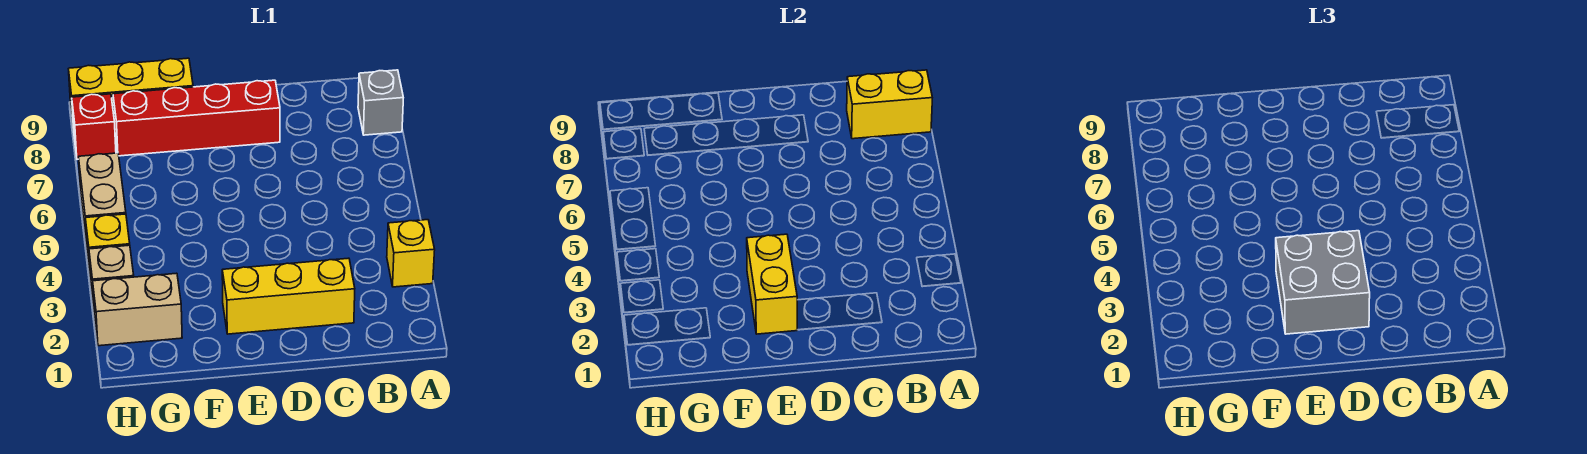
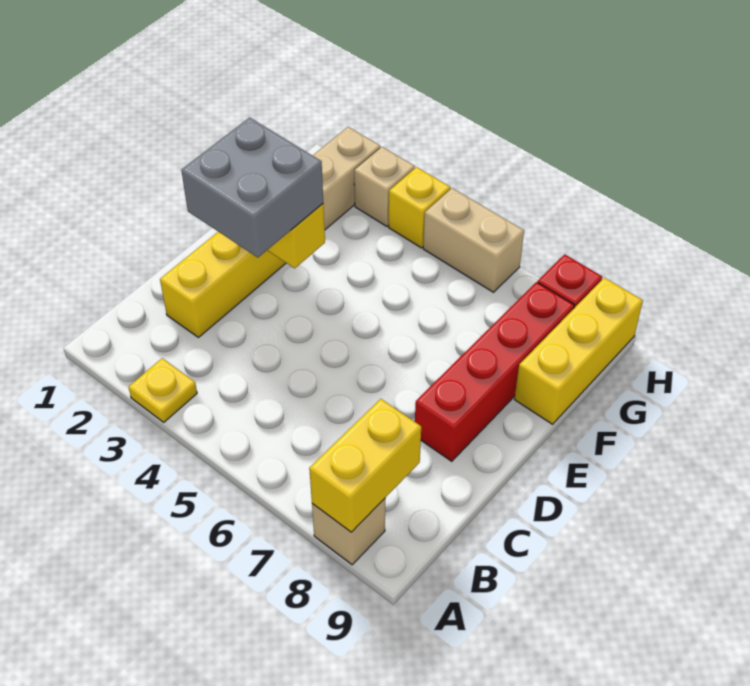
yellow brick A3 level 1 -> yellow plate A3 level 1
grey brick A8 level 1 -> tan brick A8 level 1

